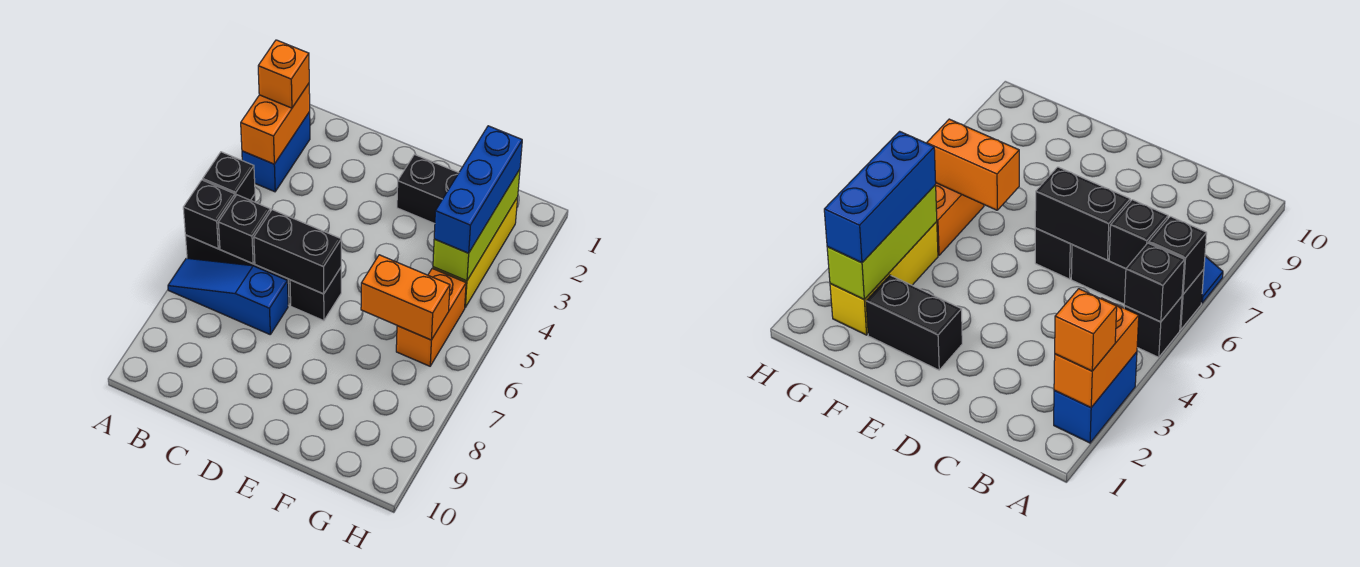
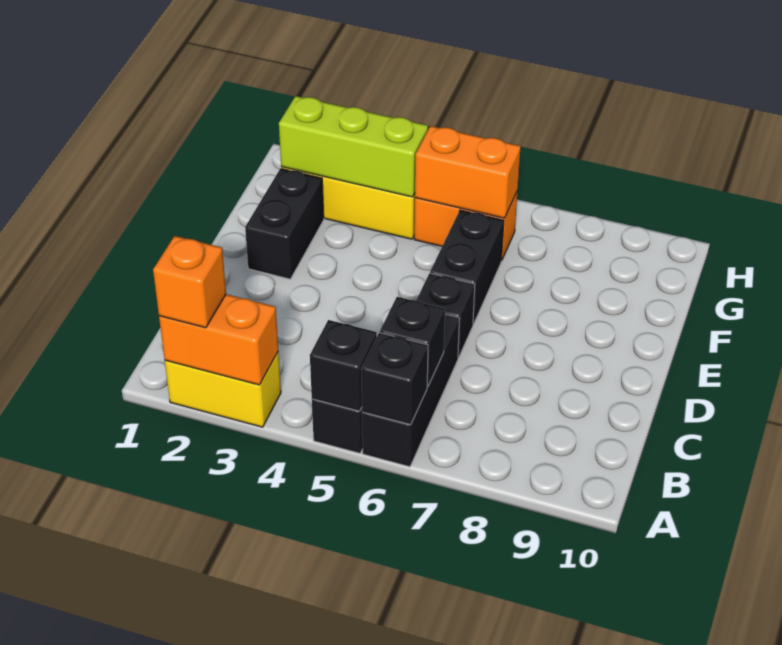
blue brick A2:A3 level 1 -> yellow brick A2:A3 level 1
blue slope A7:C7 level 1 top C -> none
black brick C6:D6 level 2 -> black brick E6:F6 level 1
orange brick F6:G6 level 2 -> orange brick G5:G6 level 2
blue brick G2:G4 level 3 -> none

